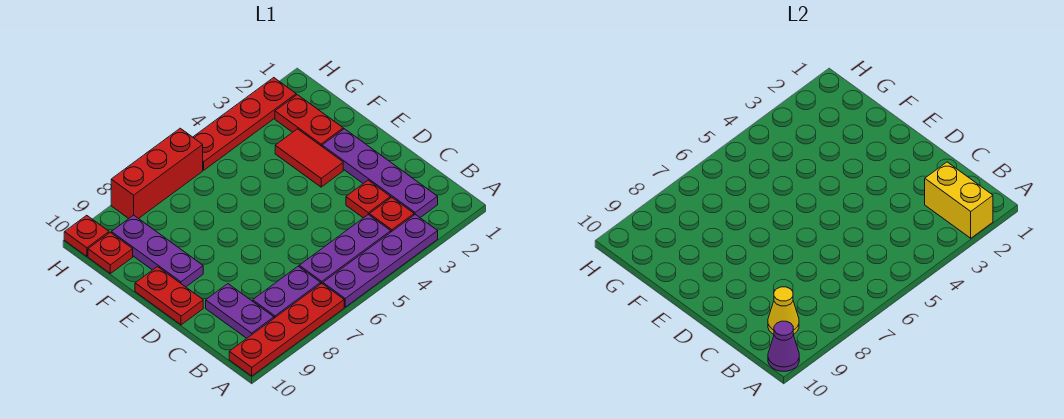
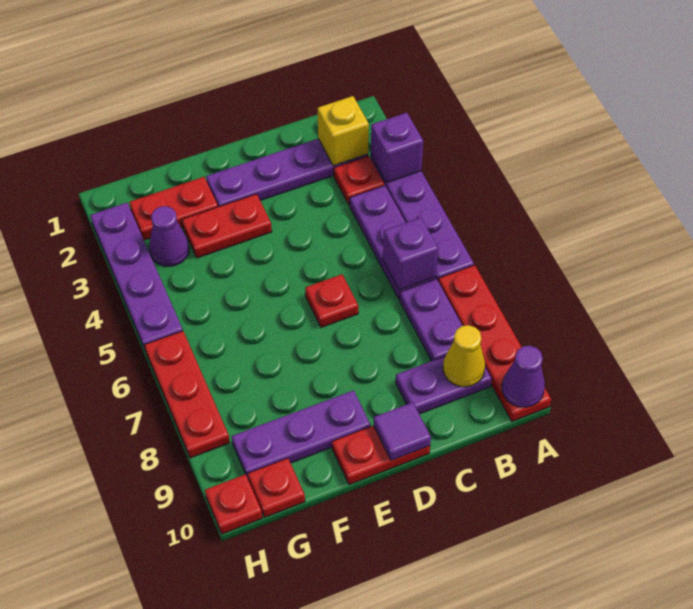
yellow brick A2:B2 level 2 -> yellow brick B2 level 2
none -> purple brick A3 level 2
none -> purple brick B6 level 2
red plate C3 level 1 -> red plate D6 level 1
none -> purple tile D10 level 2
red tile E3:F3 level 1 -> red plate E3:F3 level 1
none -> purple cone G3 level 1
red plate H2:H5 level 1 -> purple plate H2:H5 level 1
red brick H6:H8 level 1 -> red plate H6:H8 level 1

